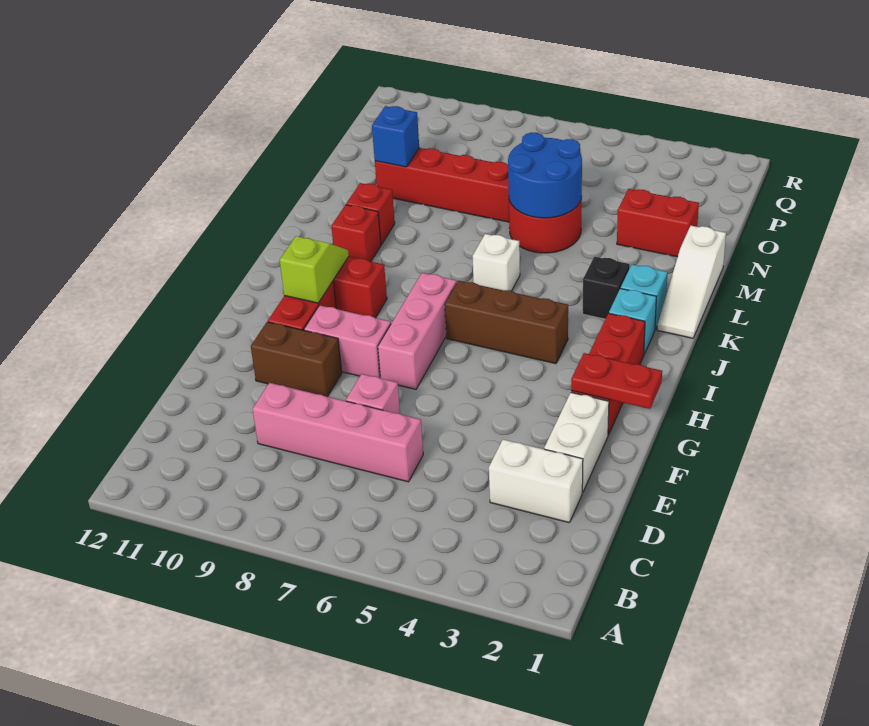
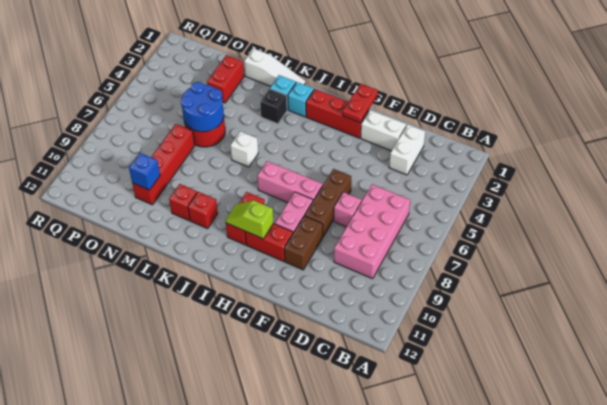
pink brick D6:D9 level 1 -> pink brick C6:D9 level 1
brown brick I4:I6 level 1 -> brown brick F6:F8 level 1

